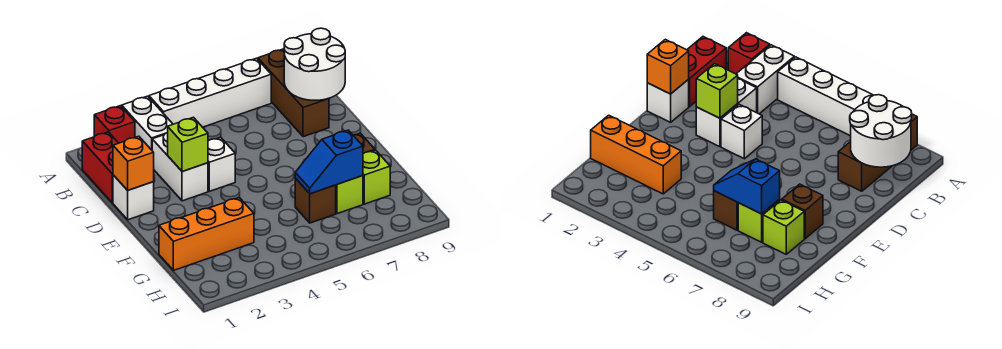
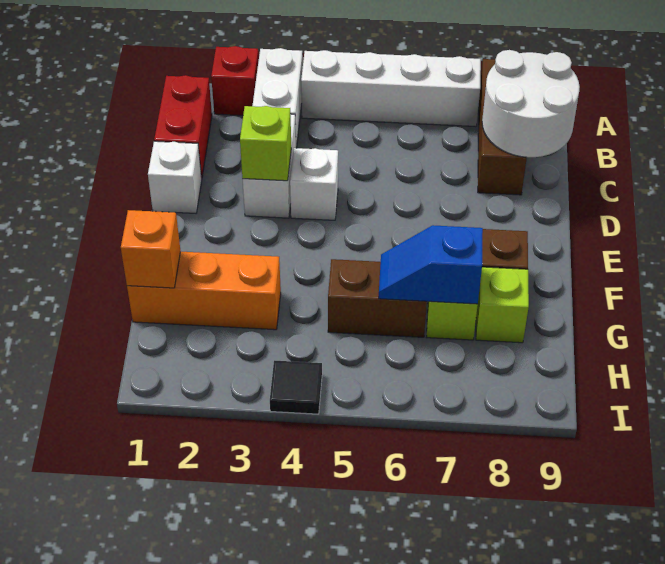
orange brick D1 level 2 -> orange brick G1 level 2
brown brick G6 level 1 -> brown brick G5:G6 level 1
none -> black tile I4 level 1

